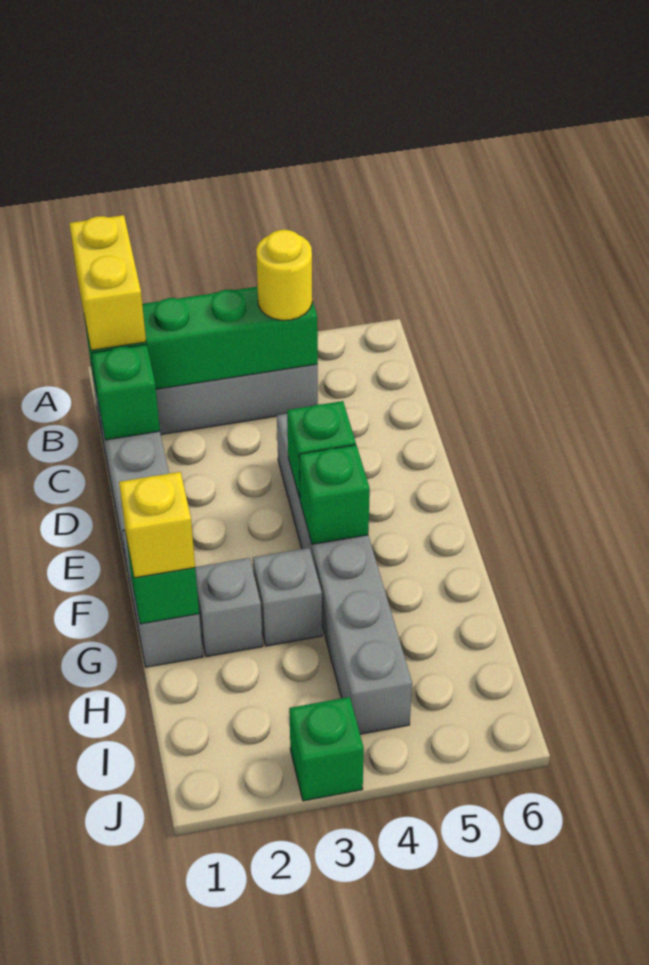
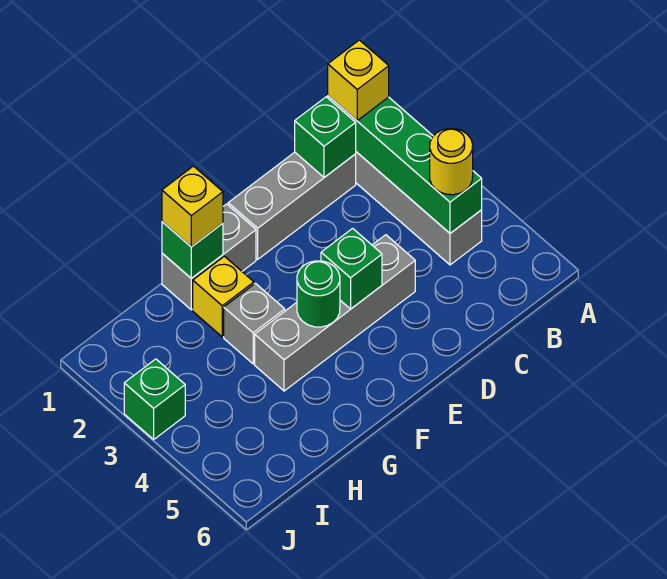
yellow brick A1:B1 level 3 -> yellow brick B1 level 3
grey brick D4:I4 level 1 -> grey brick D4:G4 level 1
green brick F4 level 2 -> green round brick F4 level 2
grey brick G2 level 1 -> yellow brick G2 level 1

